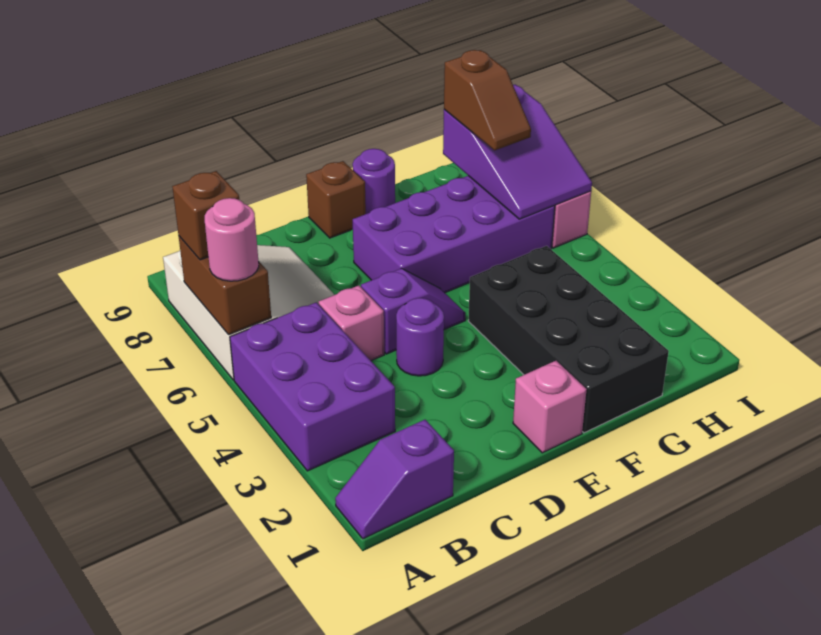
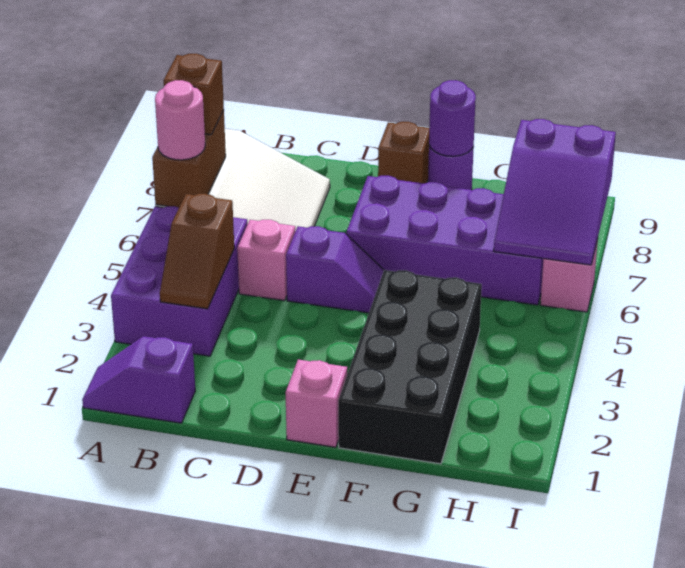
purple round brick D4 level 1 -> purple round brick F9 level 2
brown slope H7:H8 level 3 top 8 -> brown slope B3:B4 level 2 top 4

